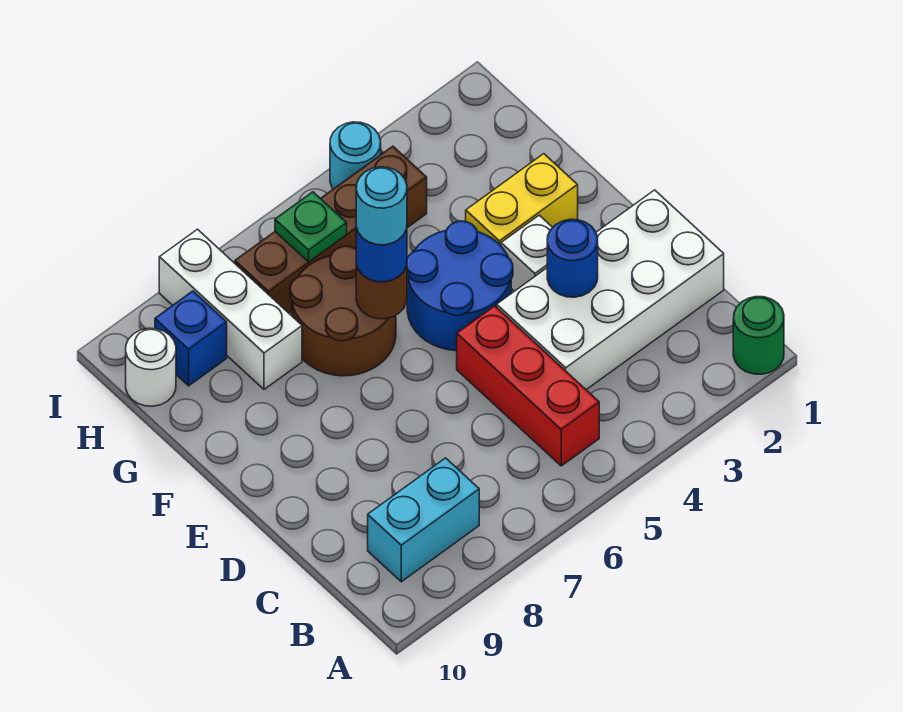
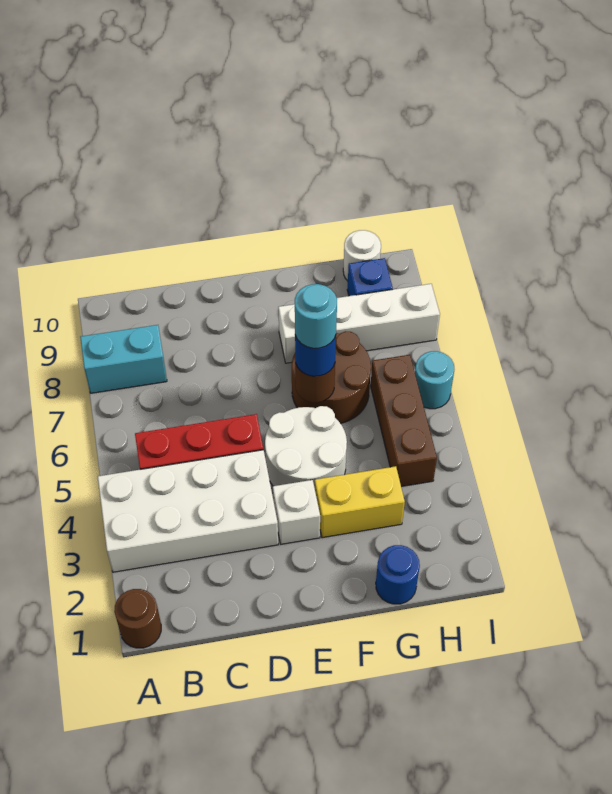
green round brick A1 level 1 -> brown round brick A1 level 1
cyan brick B8:B9 level 1 -> cyan brick A8:B8 level 1
white brick C1:D4 level 1 -> white brick A3:D4 level 1
blue round brick D3 level 2 -> blue round brick G1 level 1
blue round brick E4:F5 level 1 -> white round brick E4:F5 level 1
yellow brick F2:F3 level 1 -> yellow brick F3:G3 level 1
white brick G8:I8 level 1 -> white brick F8:I8 level 1
brown brick H4:H7 level 1 -> brown brick H4:H6 level 1
green plate H6 level 2 -> none
cyan round brick I4 level 1 -> cyan round brick I6 level 1

